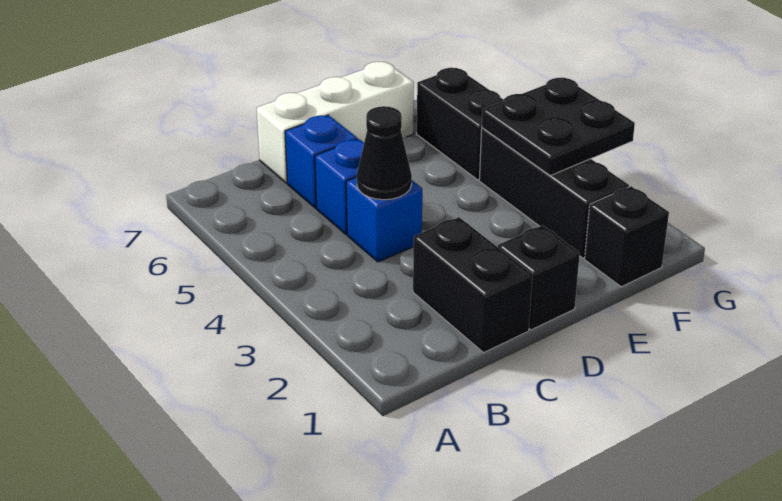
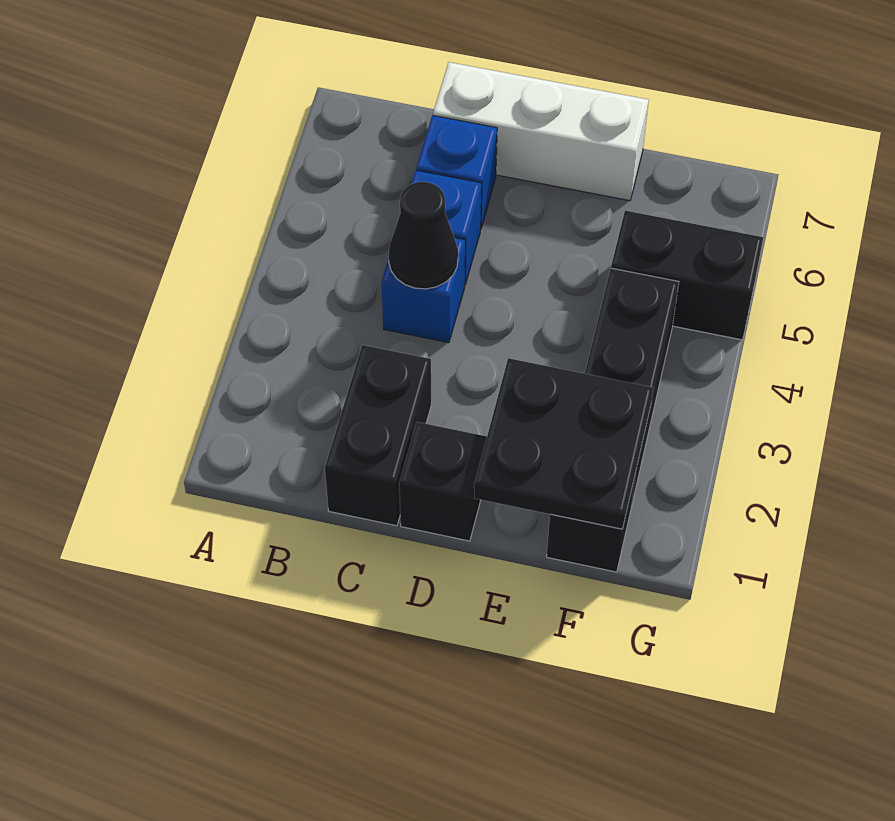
black plate F3:G4 level 2 -> black plate E1:F2 level 2
black brick F5:F6 level 1 -> black brick F5:G5 level 1

